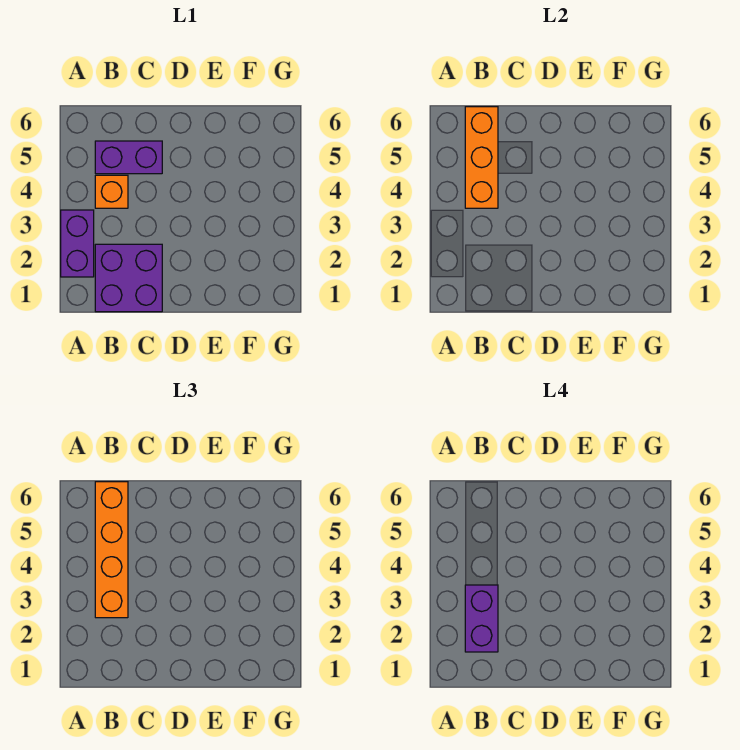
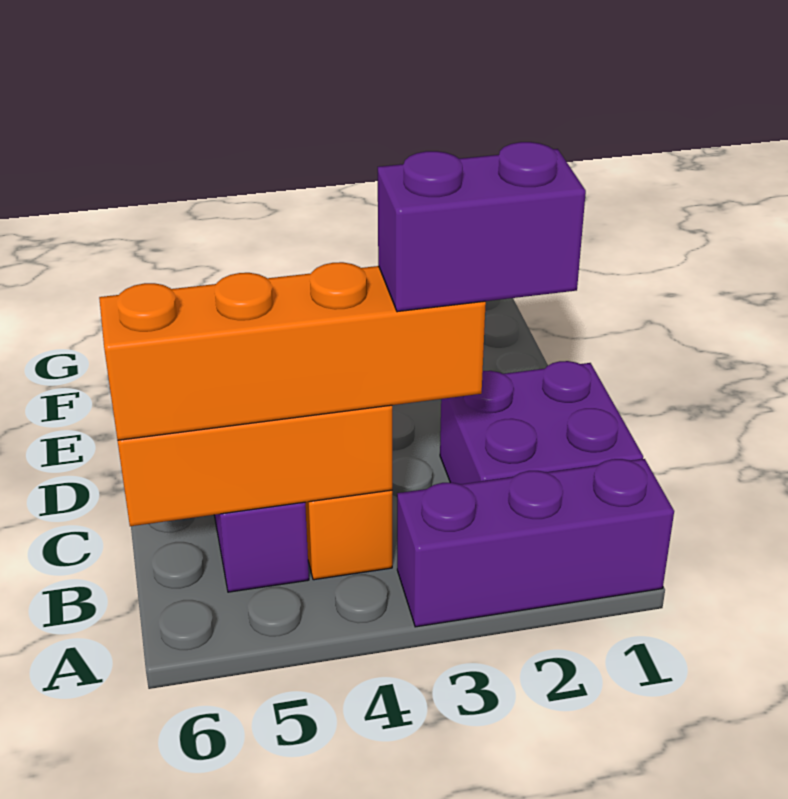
purple brick A2:A3 level 1 -> purple brick A1:A3 level 1

